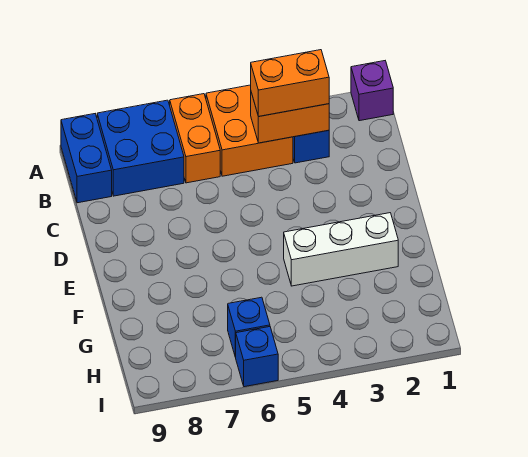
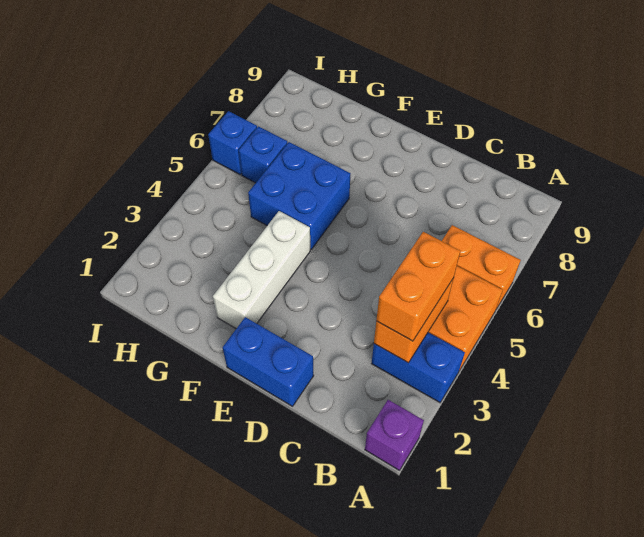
blue brick A7:B8 level 1 -> blue brick F5:G6 level 1
blue brick A9:B9 level 1 -> blue brick D1:E1 level 1

